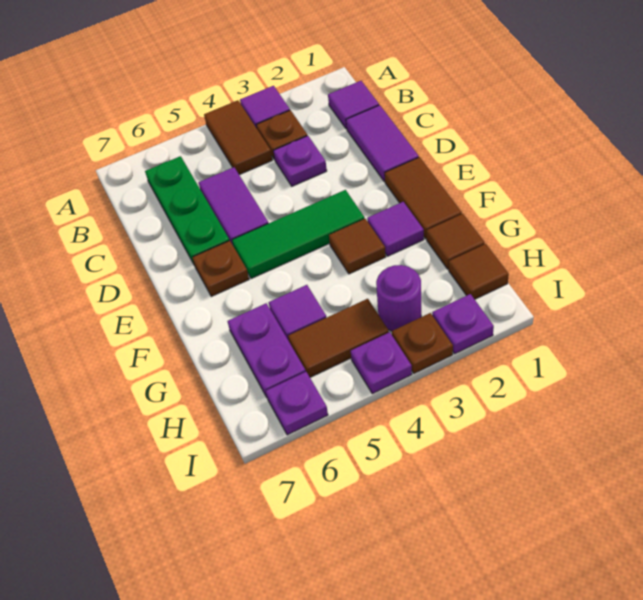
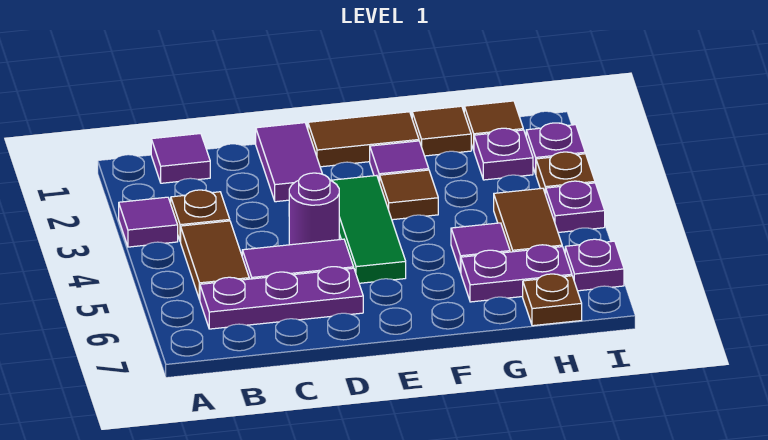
brown tile A4:B4 level 1 -> brown tile B4:B5 level 1
green plate B6:D6 level 1 -> purple plate B6:D6 level 1
purple tile C1:D1 level 1 -> purple tile D1:D2 level 1
purple plate C3 level 1 -> purple plate H2 level 1
brown plate E6 level 1 -> brown plate H7 level 1
purple round brick H3 level 1 -> purple round brick D4 level 1

